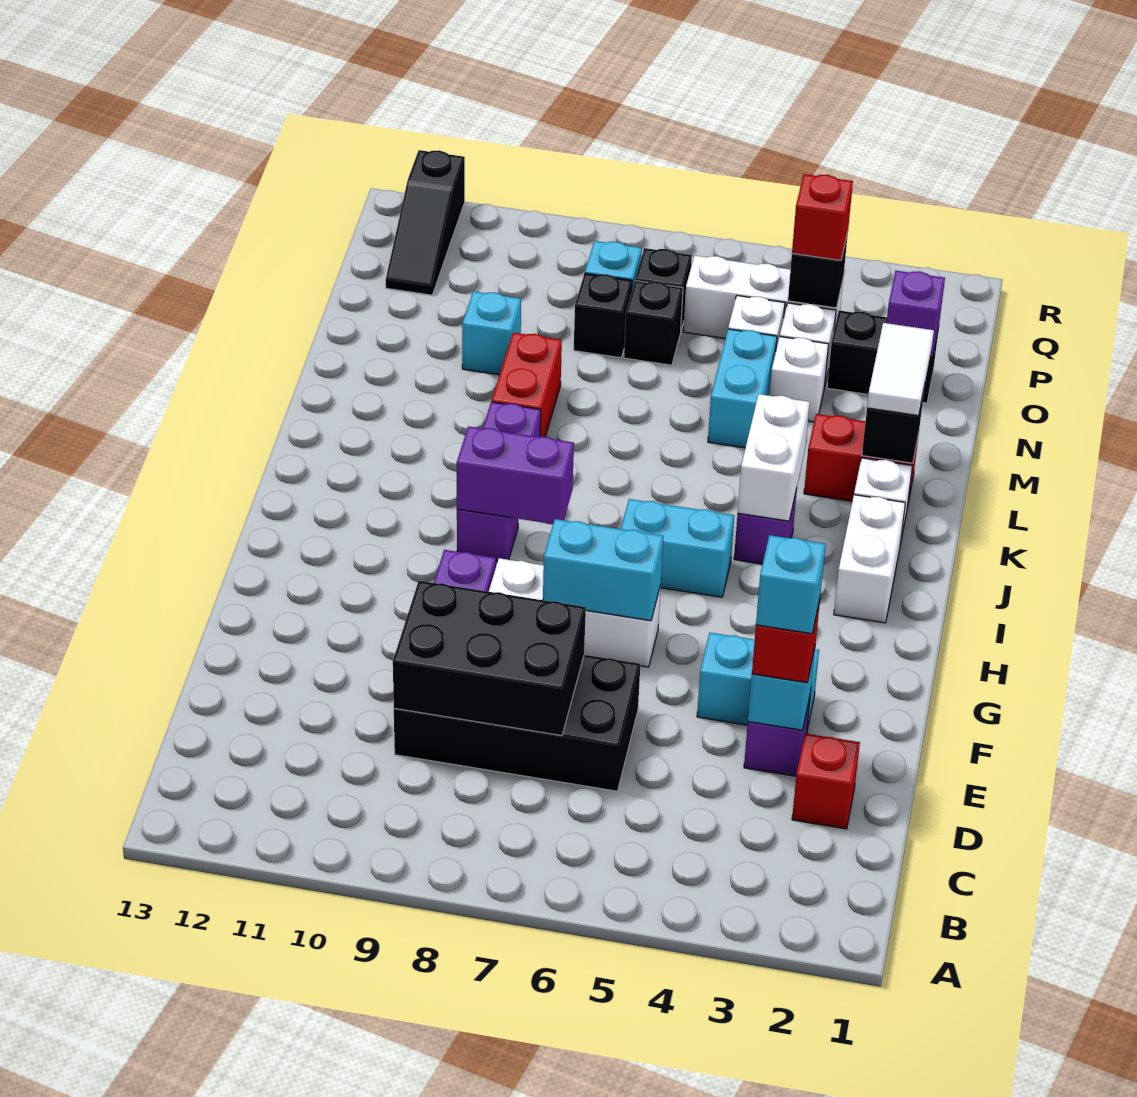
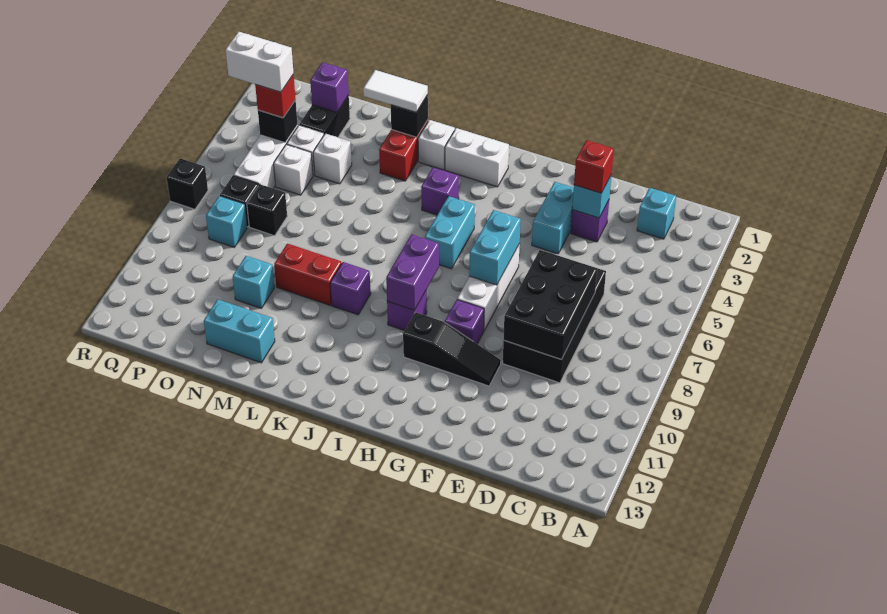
red brick D2 level 1 -> none
cyan brick E3 level 4 -> cyan brick C2 level 1
white brick J4:K4 level 2 -> white brick P4:Q4 level 4
cyan brick M5:N5 level 1 -> cyan brick M12:N12 level 1
black brick O8 level 1 -> black brick R7 level 1
black slope P12:R12 level 1 top R -> black slope F10:H10 level 1 top H

